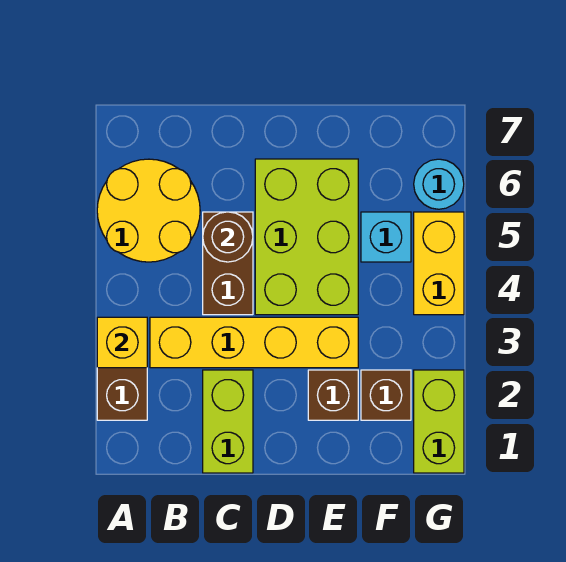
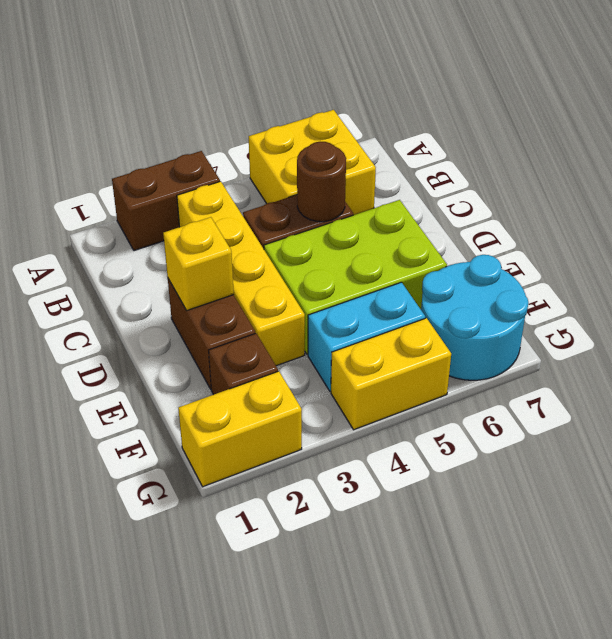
yellow brick A3 level 2 -> yellow brick D2 level 2
yellow round brick A5:B6 level 1 -> yellow brick A5:B6 level 1
lime brick C1:C2 level 1 -> none
brown brick E2 level 1 -> brown brick D2:E2 level 1
cyan brick F5 level 1 -> cyan brick F4:F5 level 1
lime brick G1:G2 level 1 -> yellow brick G1:G2 level 1
cyan round brick G6 level 1 -> cyan round brick F6:G7 level 1

